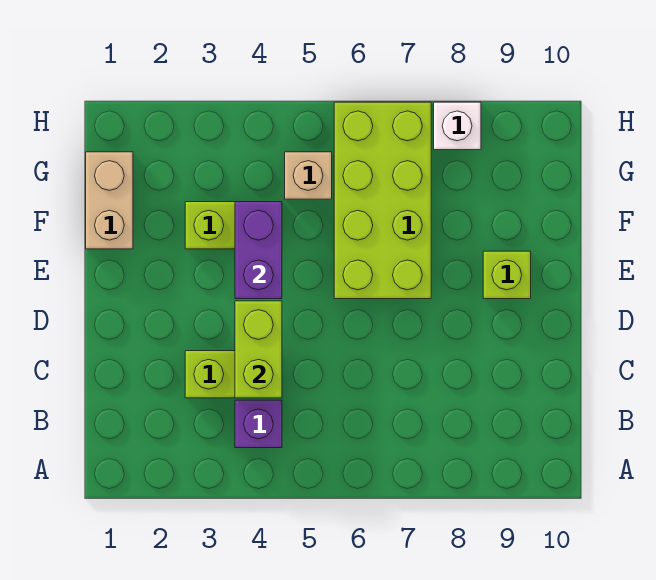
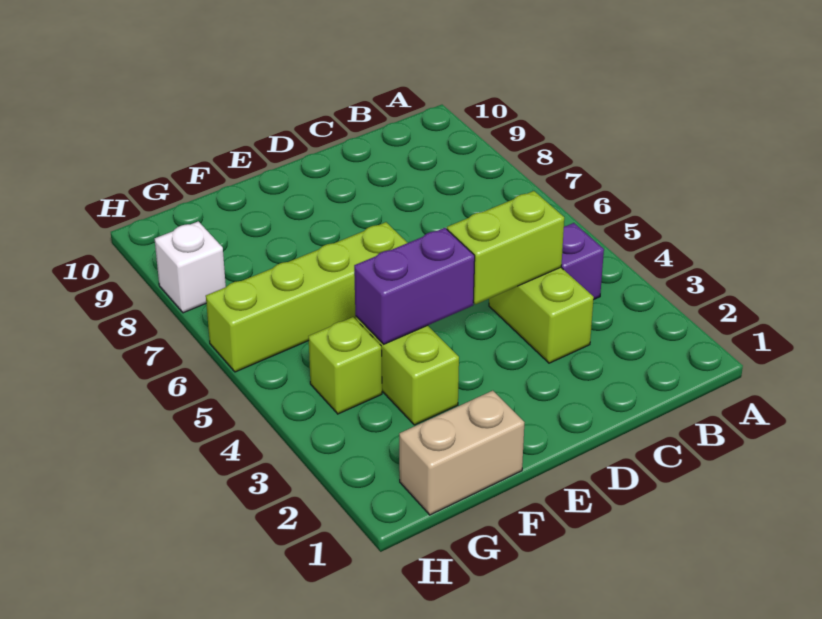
lime brick E6:H7 level 1 -> lime brick E6:H6 level 1
lime brick E9 level 1 -> lime brick G4 level 1
tan brick G5 level 1 -> none

